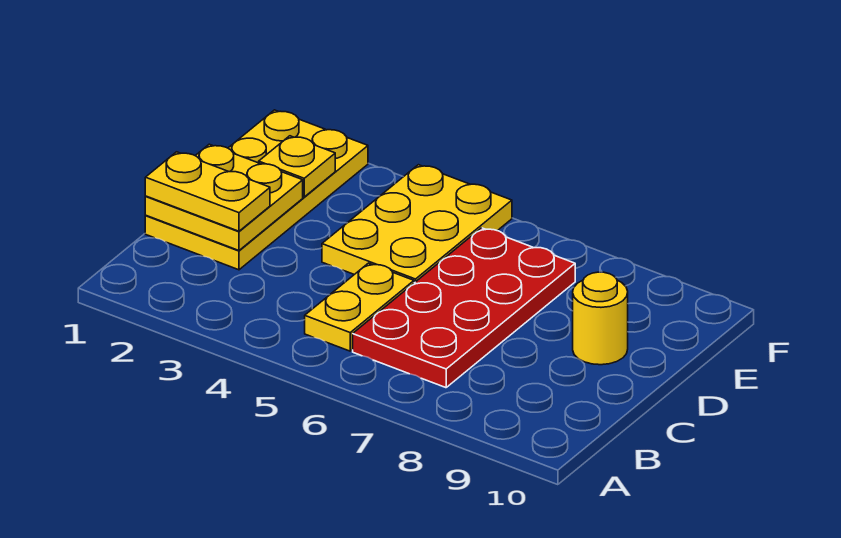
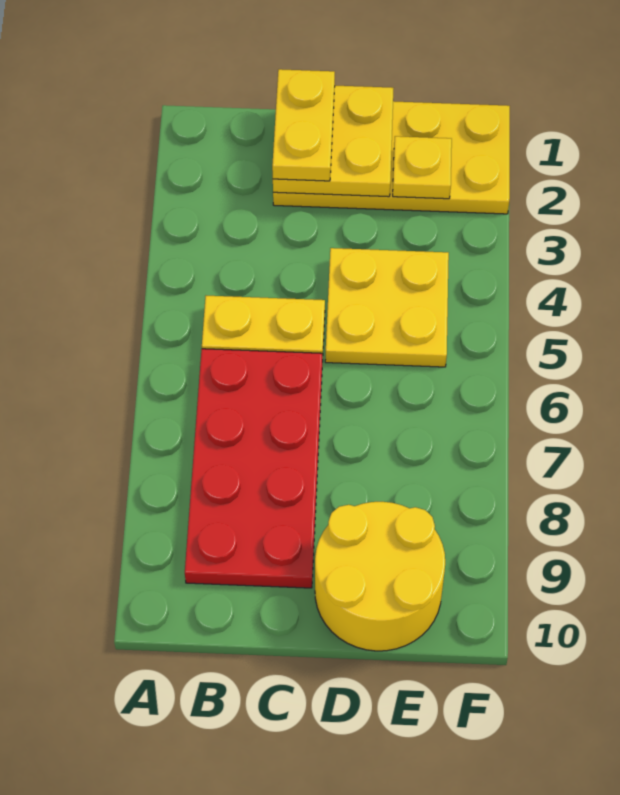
red plate B6:E7 level 1 -> red plate B6:C9 level 1
yellow plate D4:F5 level 1 -> yellow plate D4:E5 level 1
yellow round brick D9 level 1 -> yellow round brick D9:E10 level 1

